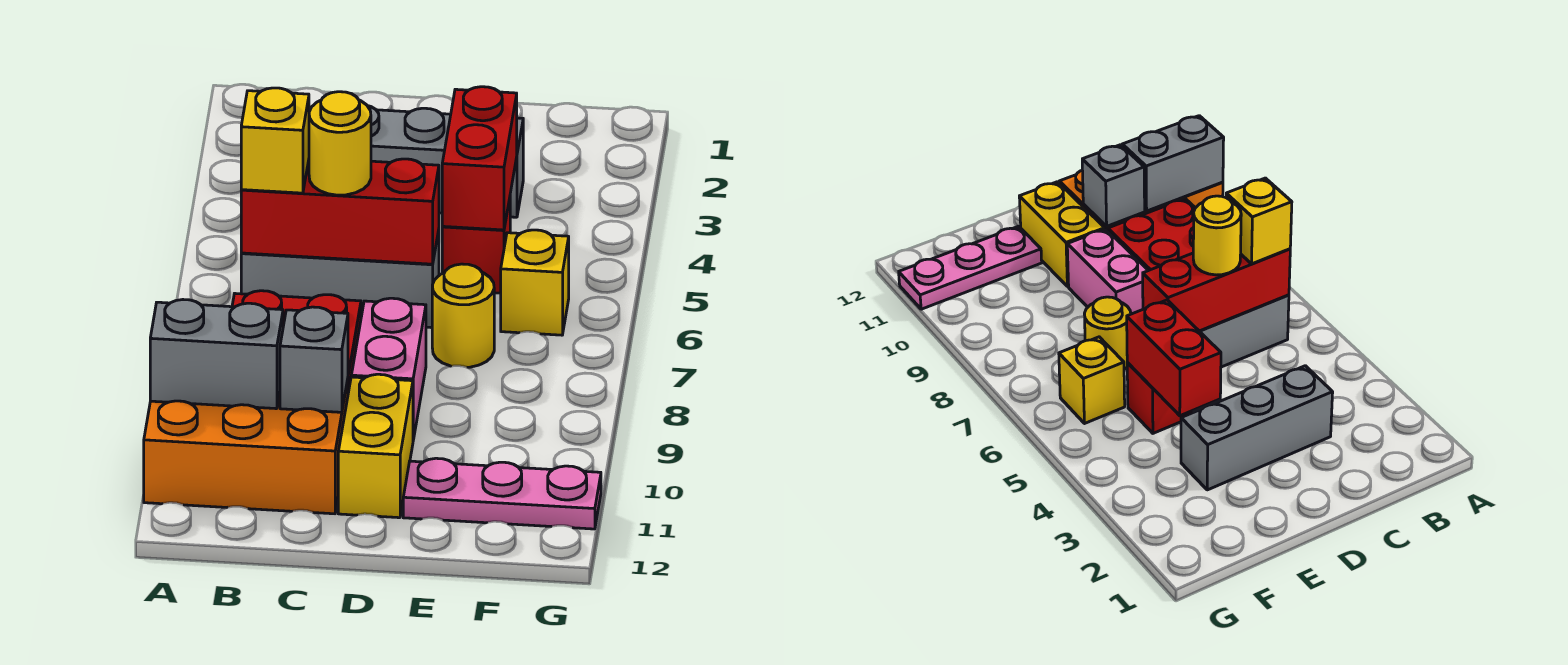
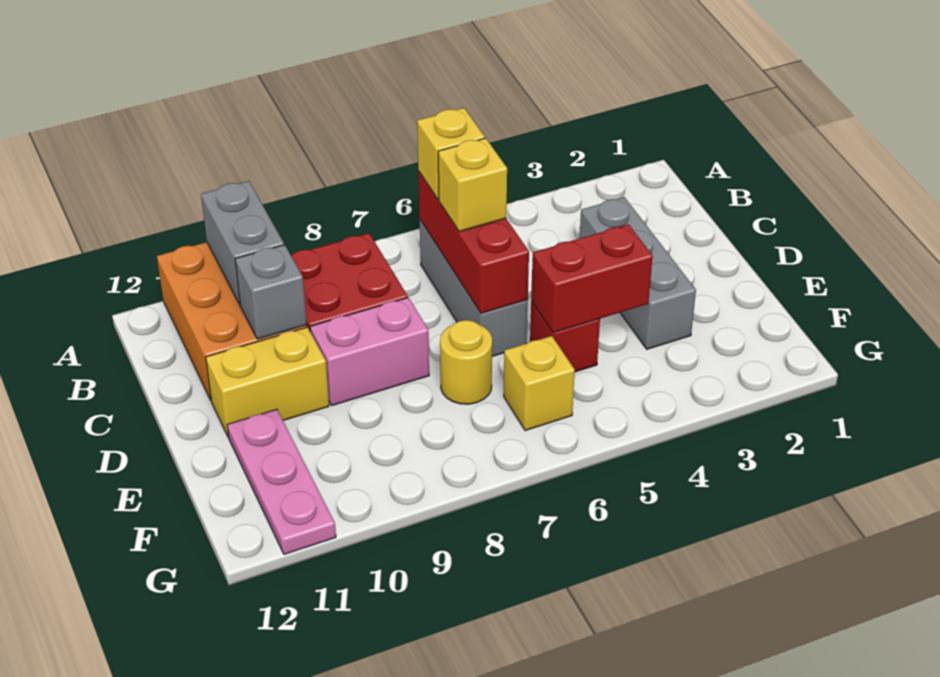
yellow round brick C6 level 3 -> yellow brick C6 level 3

